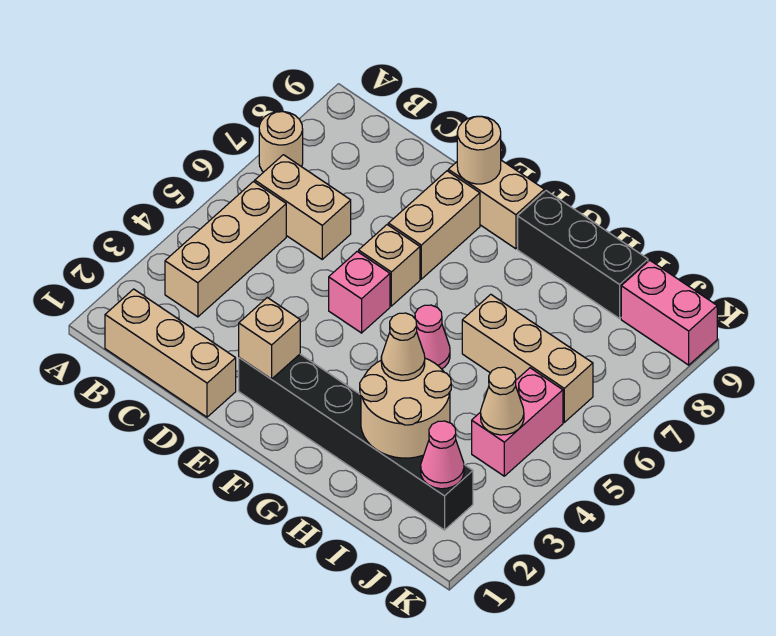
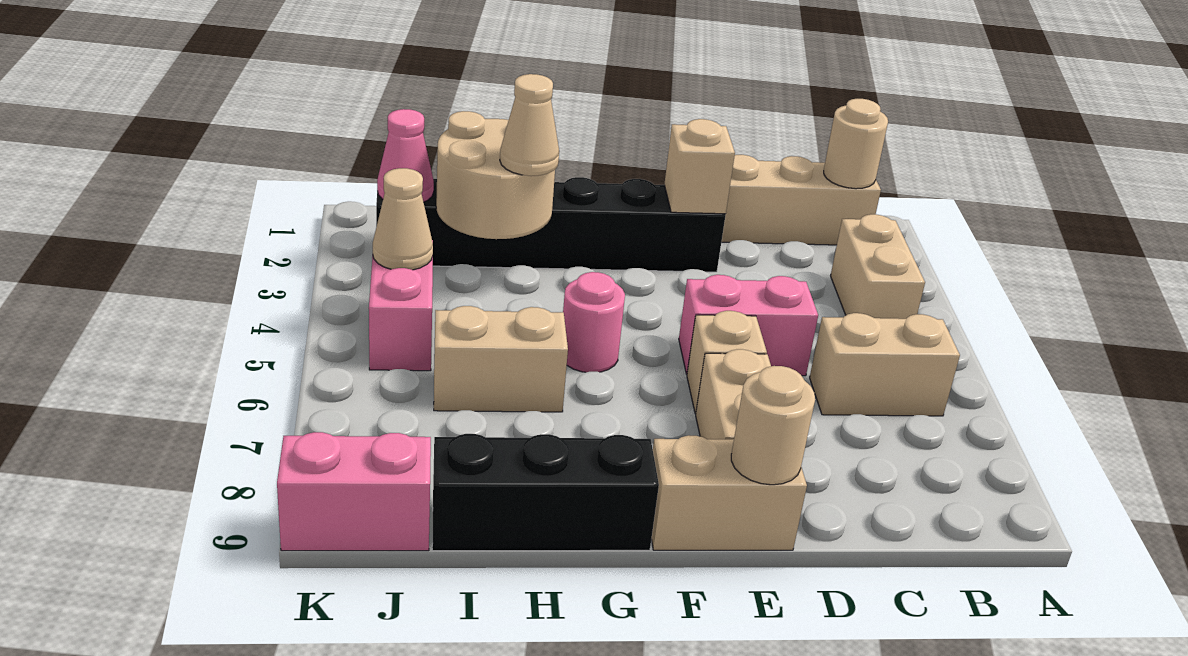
tan round brick A7 level 1 -> tan round brick B1 level 2
tan brick B3:B5 level 1 -> tan brick B3:B4 level 1
pink brick E5 level 1 -> pink brick D5:E5 level 1
pink cone G5 level 1 -> pink round brick G5 level 1
tan brick H6:J6 level 1 -> tan brick H6:I6 level 1

